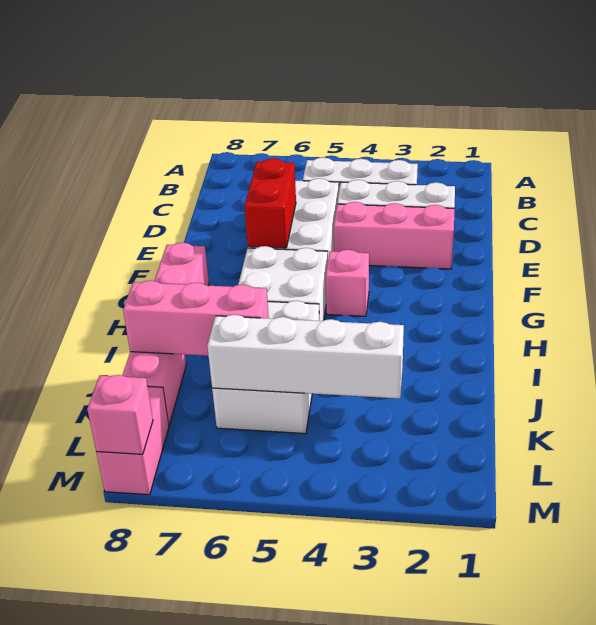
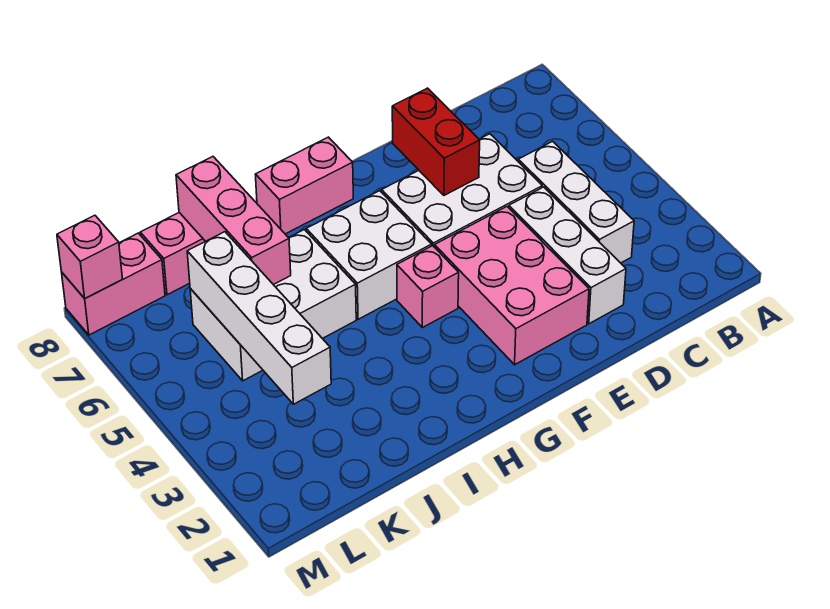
pink brick E2:E4 level 1 -> pink brick E2:F4 level 1
red brick E6:F6 level 2 -> red brick E6:E7 level 2

